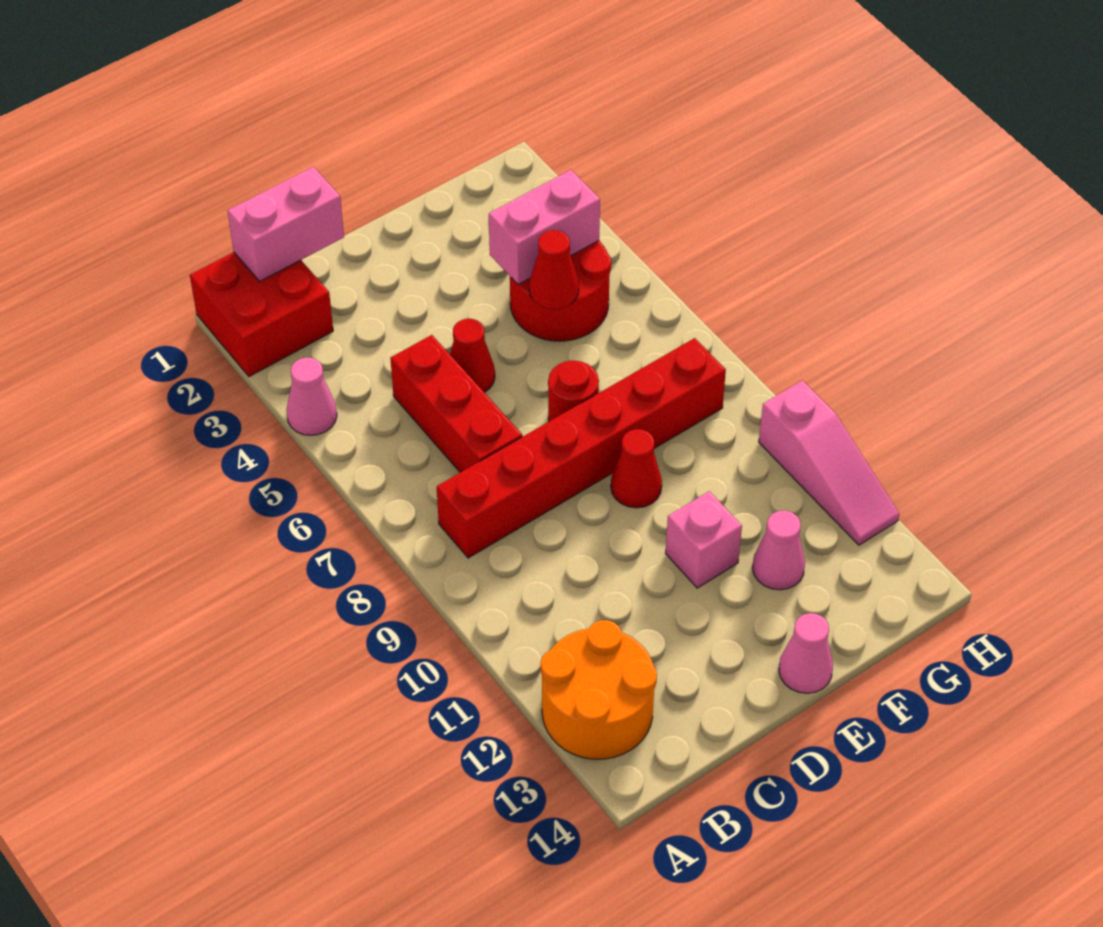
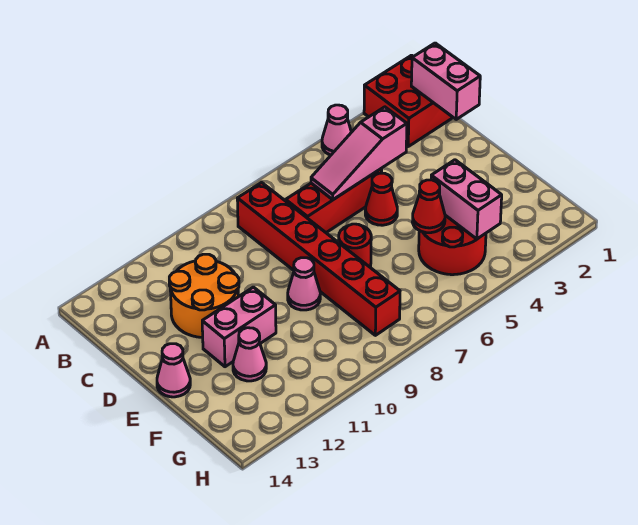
orange round brick A12:B13 level 1 -> orange round brick C11:D12 level 1
red cone E9 level 1 -> pink cone E9 level 1
pink brick E11 level 1 -> pink brick E11:E12 level 1
pink slope H10:H12 level 1 top 10 -> pink slope C4:C6 level 2 top 4

